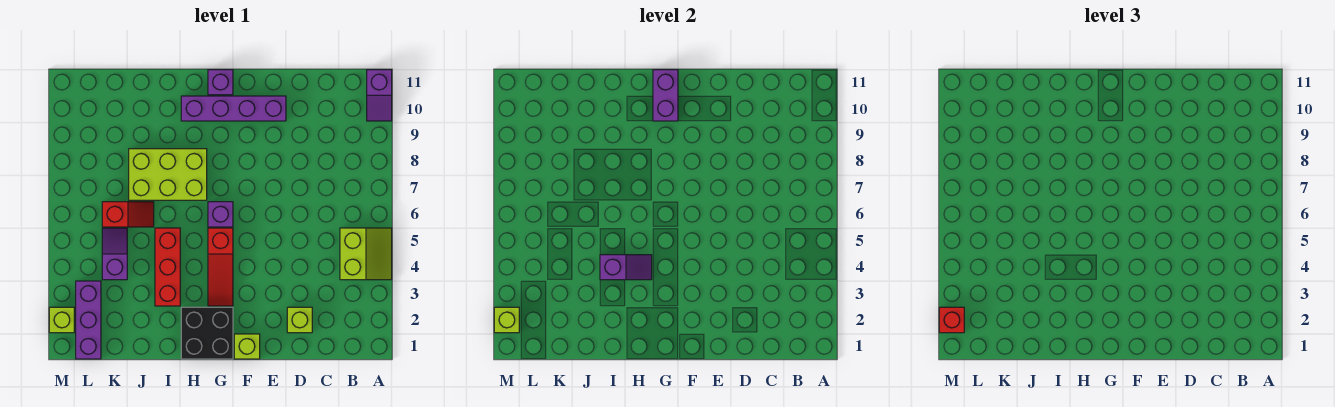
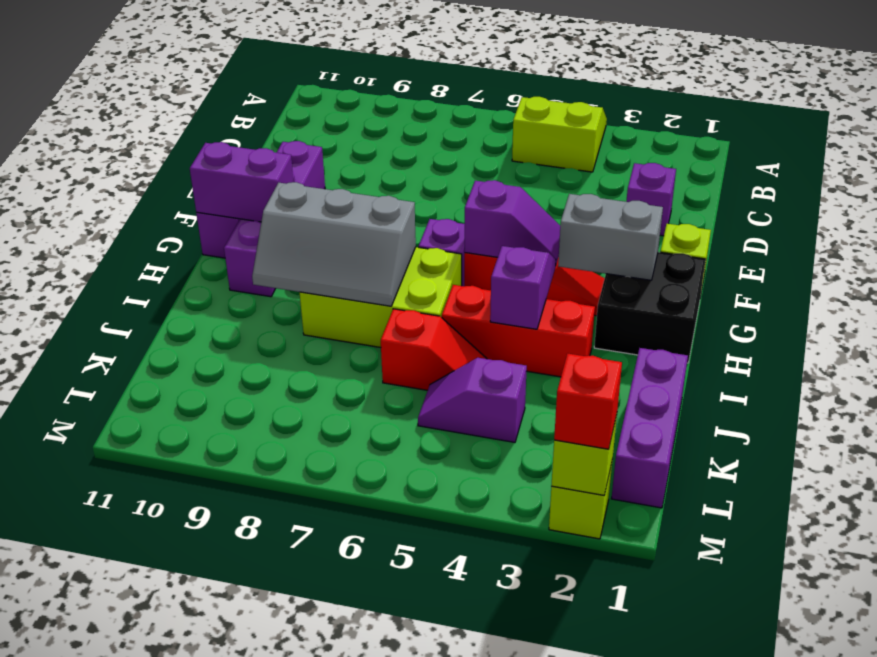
purple slope A10:A11 level 1 top 11 -> purple slope G4:G5 level 2 top 5
lime brick D2 level 1 -> purple brick D2 level 1
none -> grey brick G2:G3 level 2
lime brick H7:J8 level 1 -> lime brick H6:I8 level 1
none -> grey slope H7:I9 level 2 top H
red slope J6:K6 level 1 top K -> red slope J5:J6 level 1 top 6
purple brick L1:L3 level 1 -> purple brick J1:L1 level 1

